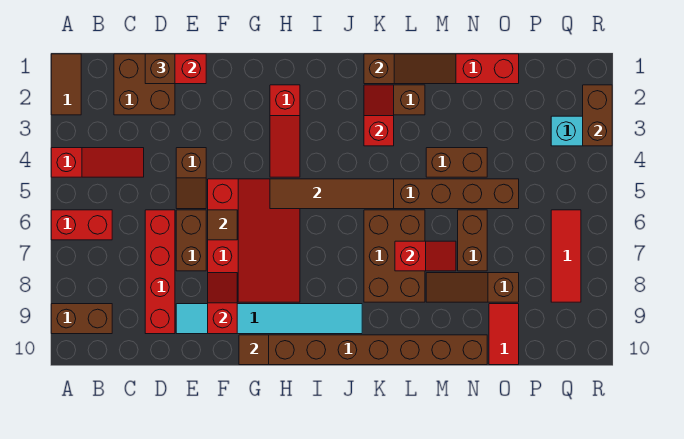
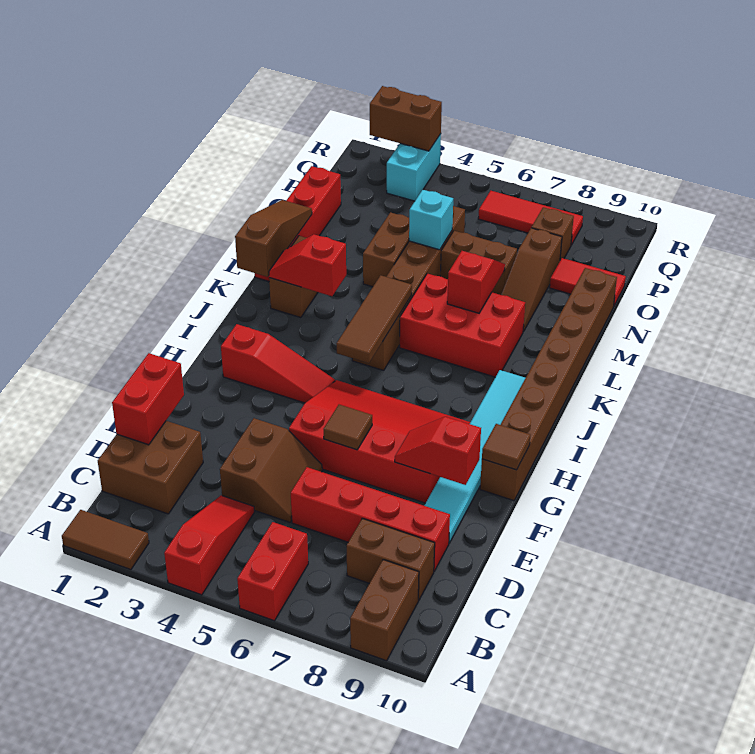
brown brick D1 level 3 -> brown brick P8 level 1
brown slope E4:E5 level 1 top 4 -> brown slope D4:E5 level 1 top 4
brown brick E6:E7 level 1 -> brown brick C8:C9 level 1
brown tile H5:K5 level 2 -> brown tile I5:K5 level 2
brown brick K6:L8 level 1 -> red brick K6:L8 level 1
none -> cyan brick N5 level 2

